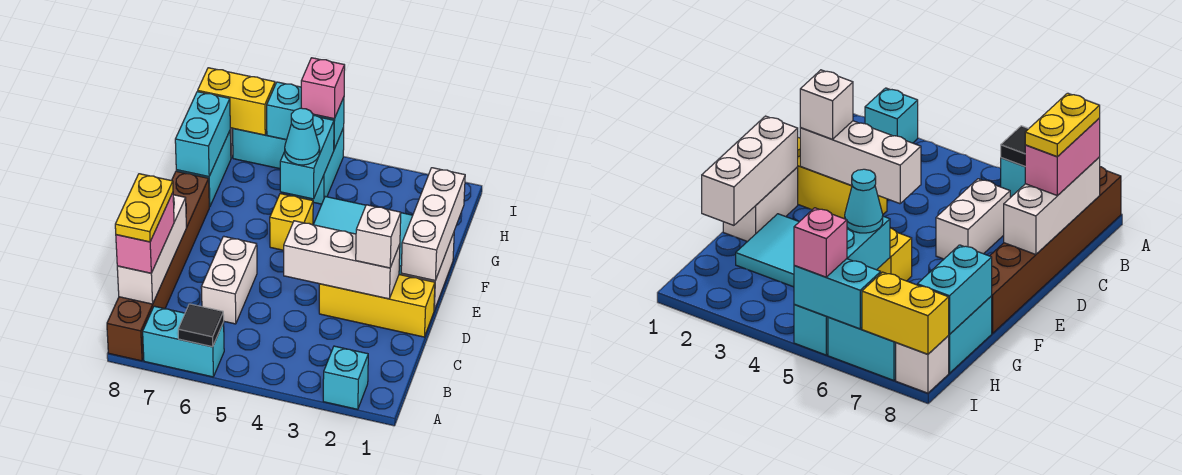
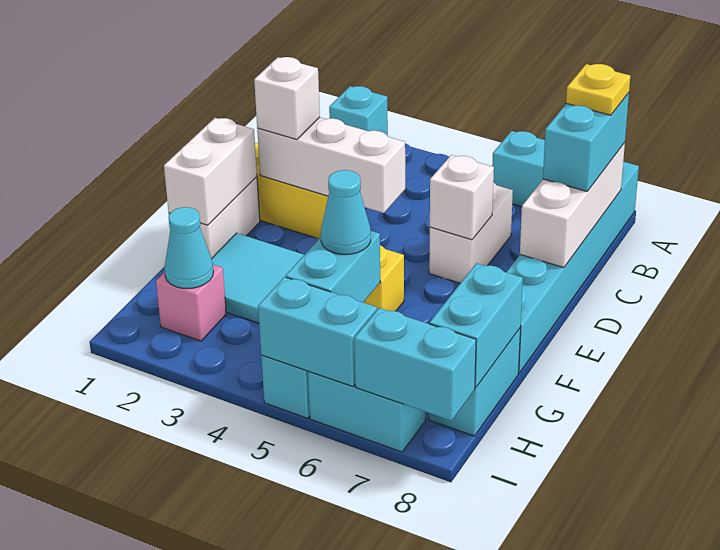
black tile A6 level 2 -> none
brown brick A8:F8 level 1 -> cyan brick A8:F8 level 1
pink brick B8:C8 level 3 -> cyan brick B8:C8 level 3
yellow plate B8:C8 level 4 -> yellow plate B8 level 4
white brick E1:G1 level 2 -> white brick E1:F1 level 2
none -> cyan cone H2 level 2
pink brick I5 level 3 -> pink brick H2 level 1
yellow brick I7:I8 level 2 -> cyan brick I7:I8 level 2
white brick I8 level 1 -> white brick D6 level 2

